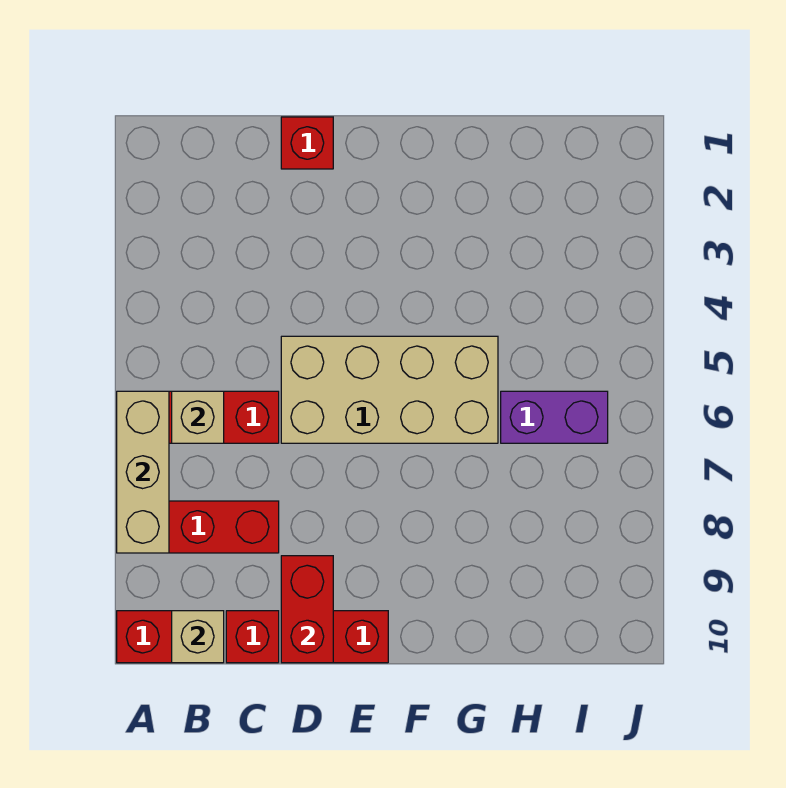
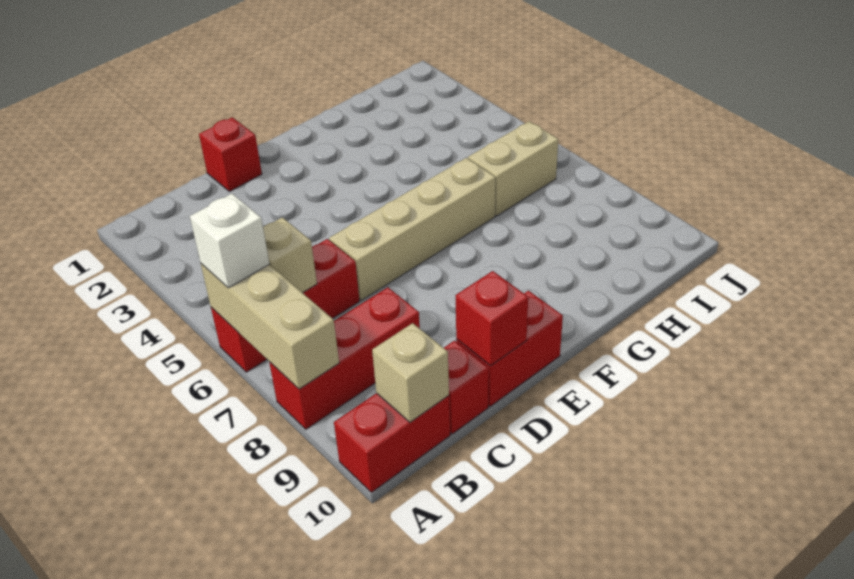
none -> white brick A6 level 3
tan brick D5:G6 level 1 -> tan brick D6:G6 level 1
red brick D9:D10 level 2 -> red brick D10 level 2
purple brick H6:I6 level 1 -> tan brick H6:I6 level 1

